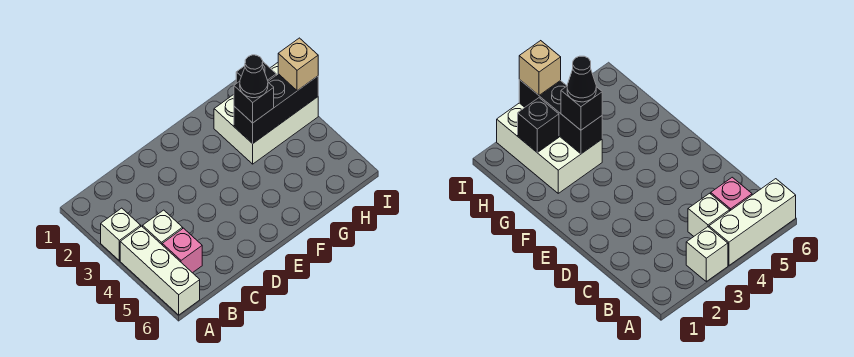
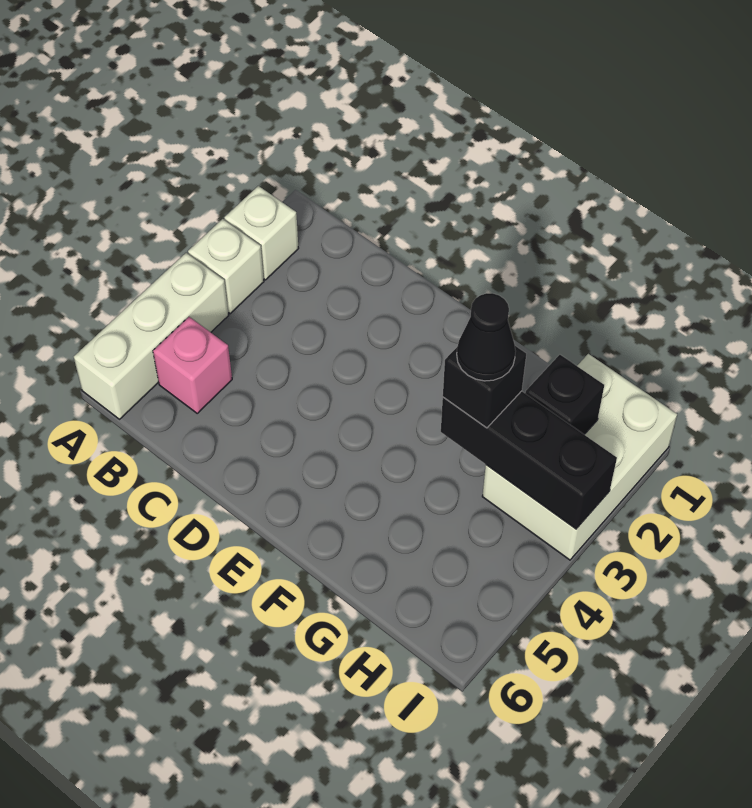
white brick B4 level 1 -> white brick A2 level 1
white brick G2:I3 level 1 -> white brick H1:I3 level 1
tan brick I3 level 3 -> none

